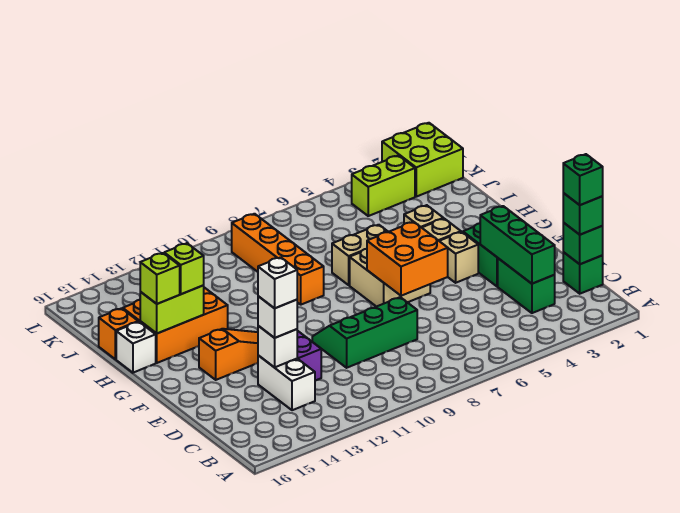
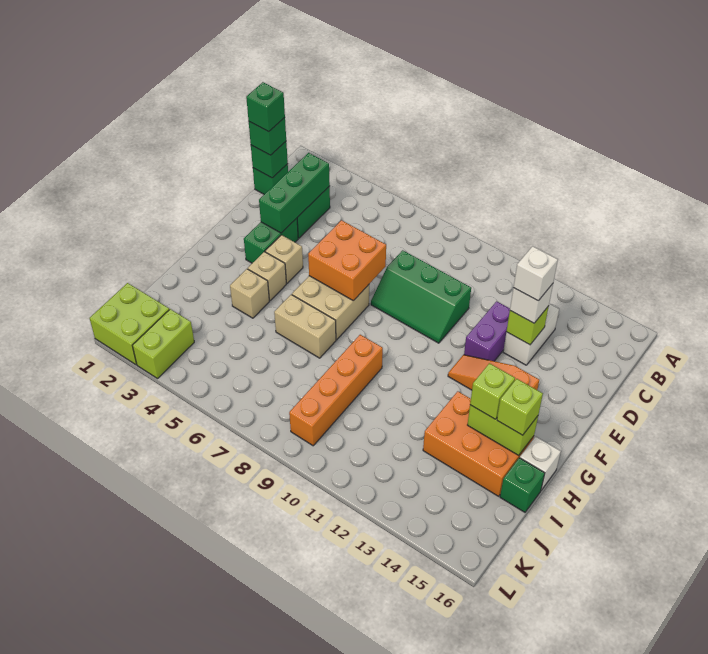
white brick D13 level 2 -> lime brick D13 level 2
orange brick I16 level 1 -> green brick I16 level 1
lime brick K3:K4 level 1 -> lime brick K3:L3 level 1

